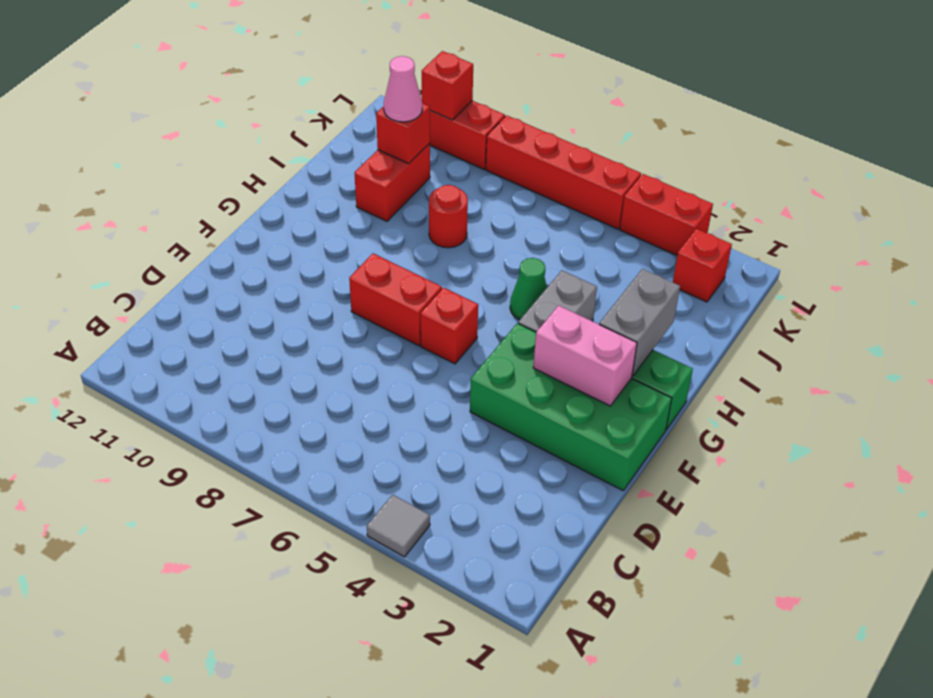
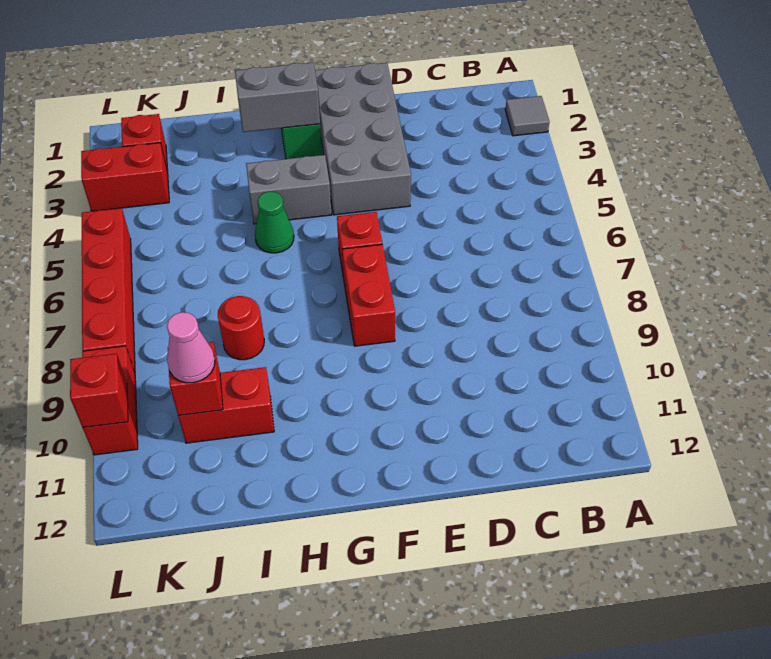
grey tile A4 level 1 -> grey tile A2 level 1
green brick E1:F4 level 1 -> grey brick E1:F4 level 1
pink brick F2:F3 level 2 -> none
red brick L3:L4 level 1 -> red brick K3:L3 level 1

